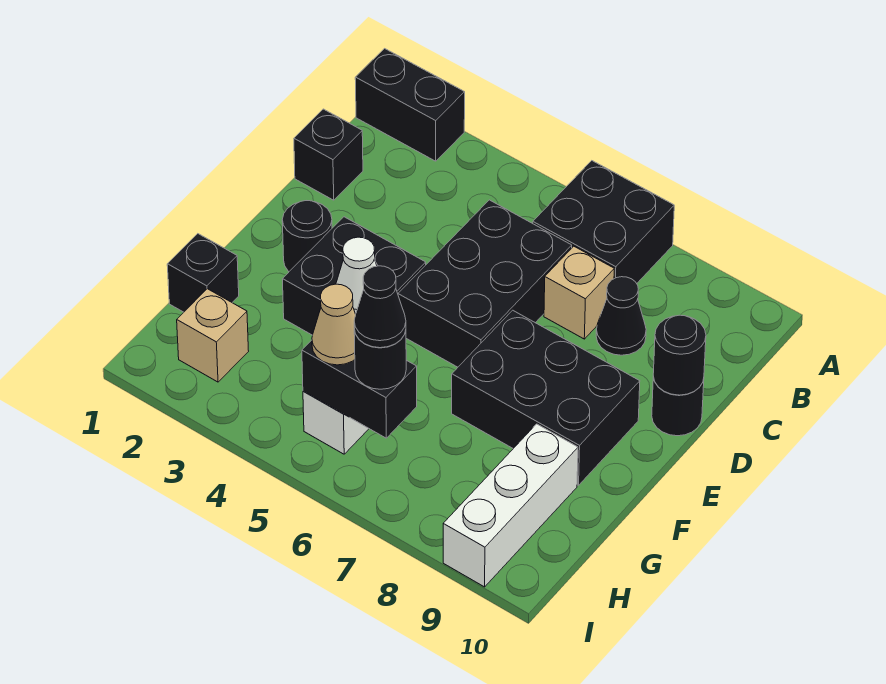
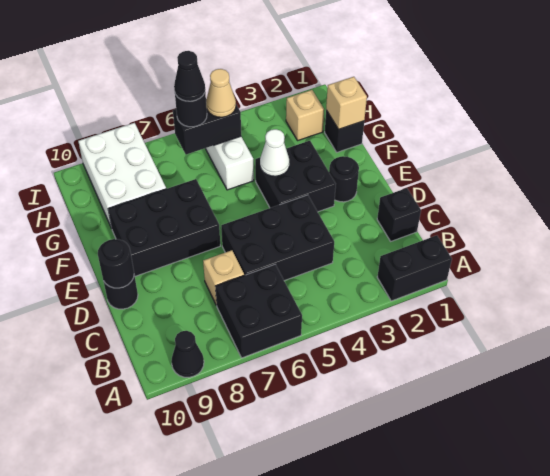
black brick C5:E6 level 1 -> black brick C4:D6 level 1
black cone C8 level 1 -> black cone A9 level 1
none -> tan brick G1 level 2
white brick G9:I9 level 1 -> white brick G8:I9 level 1

